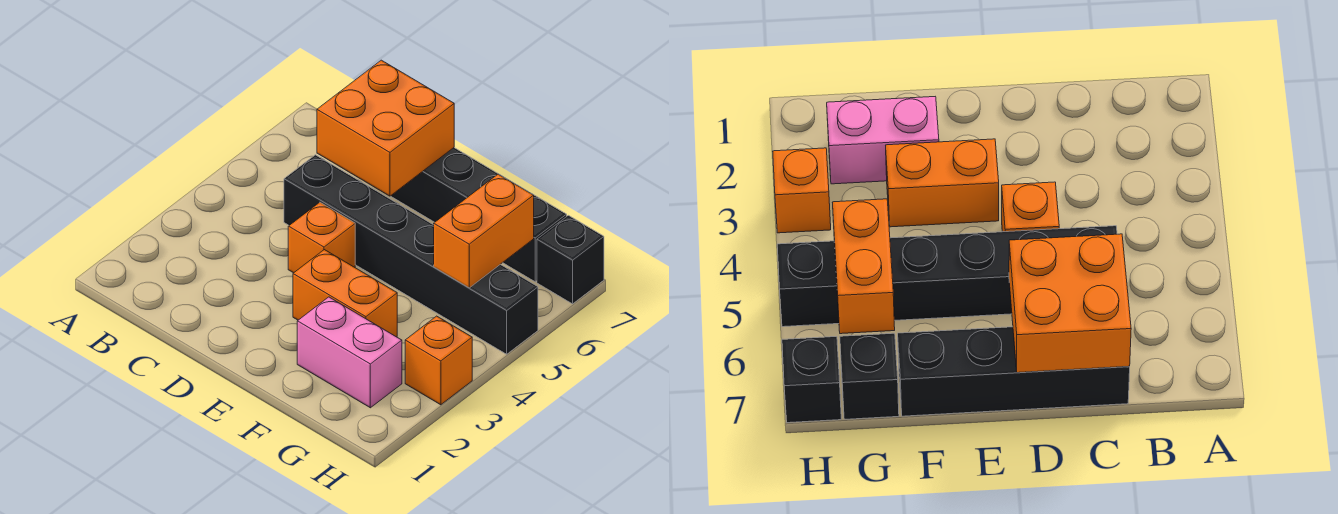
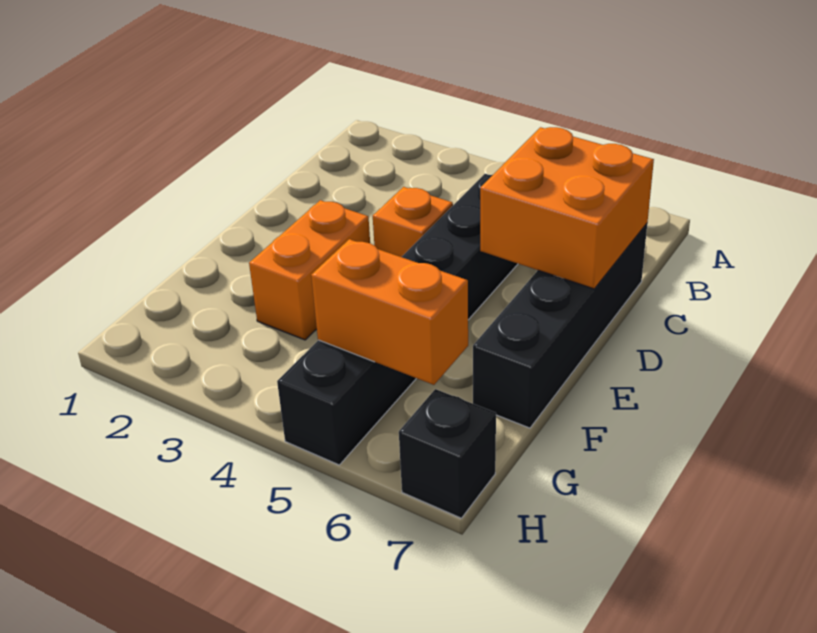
pink brick F2:G2 level 1 -> none
black brick G7 level 1 -> none
orange brick H3 level 1 -> none

